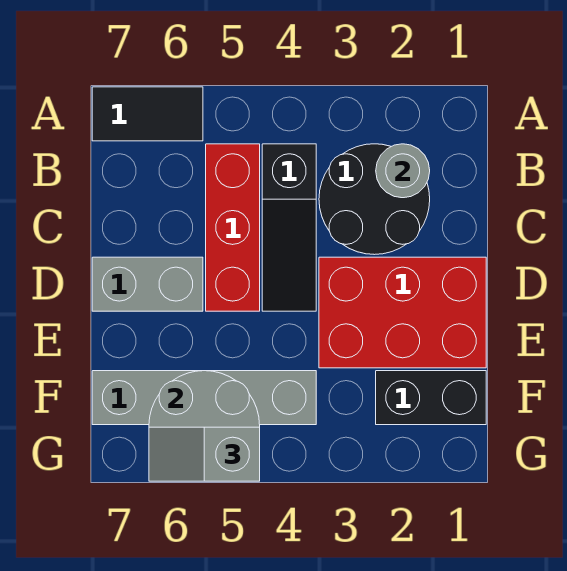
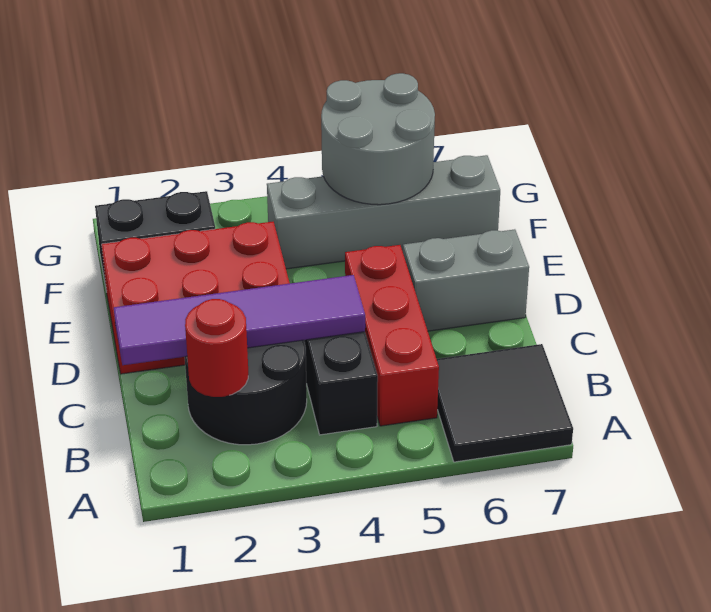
black tile A6:A7 level 1 -> black tile A6:B7 level 1
grey round brick B2 level 2 -> red round brick B2 level 2
none -> purple tile C1:C4 level 2
grey slope G5:G6 level 3 top 5 -> none

